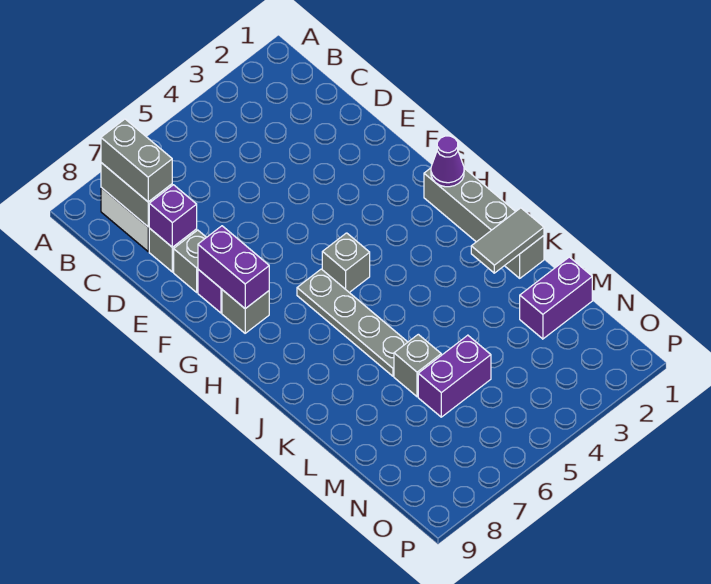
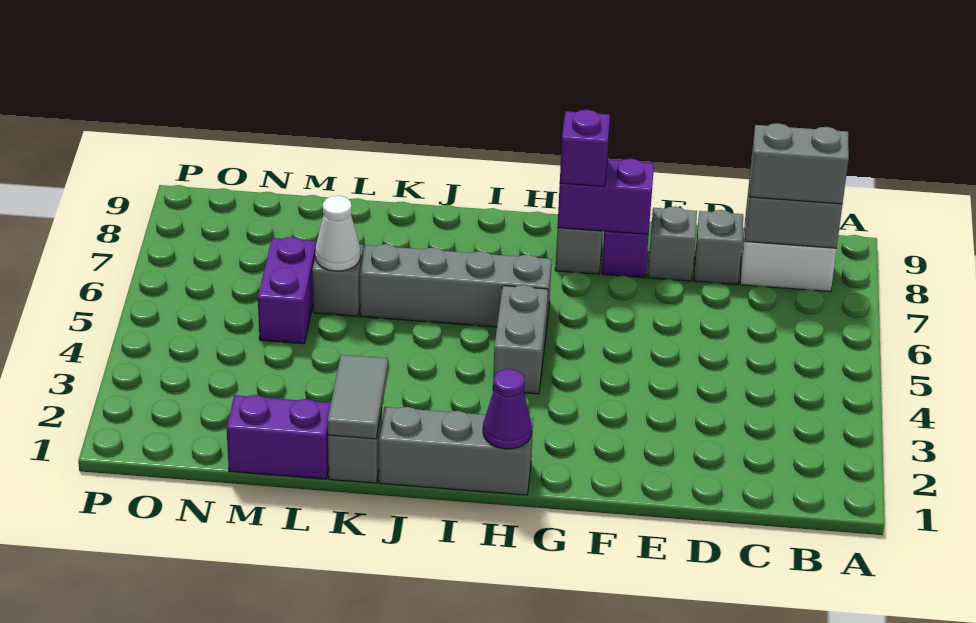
purple brick D8 level 2 -> purple brick G8 level 3
grey brick H5 level 1 -> grey brick H4:H5 level 1
grey plate H6:K6 level 1 -> grey brick H6:K6 level 1
none -> white cone L6 level 2
purple brick M1:M2 level 1 -> purple brick L1:M1 level 1

